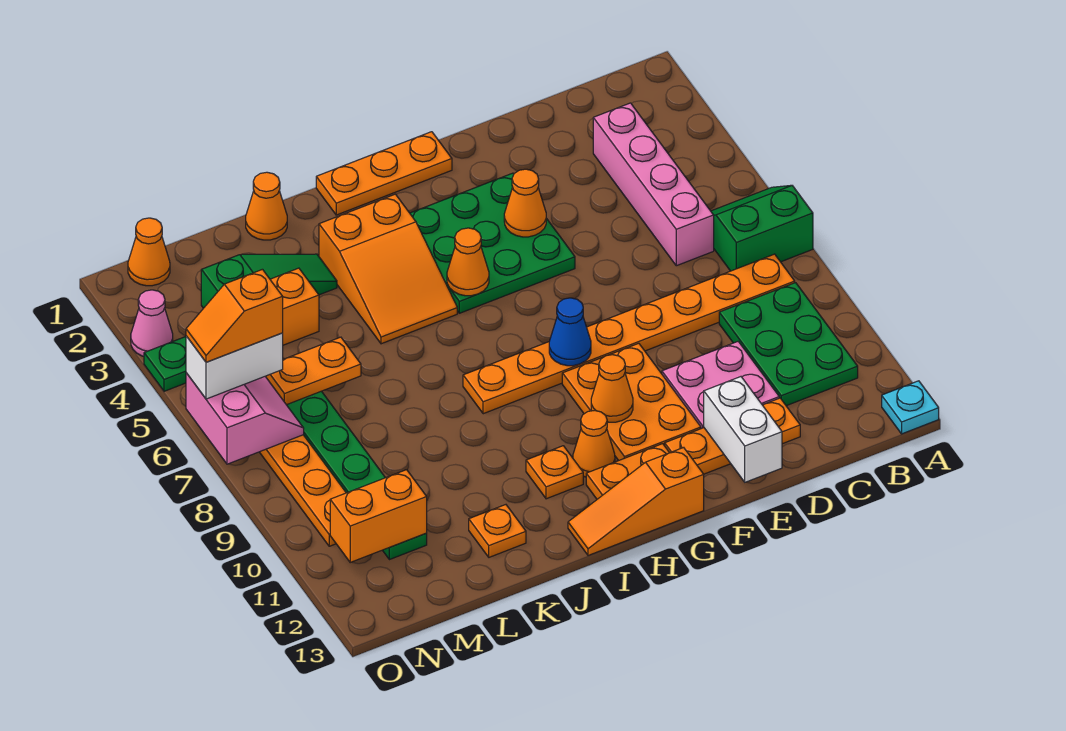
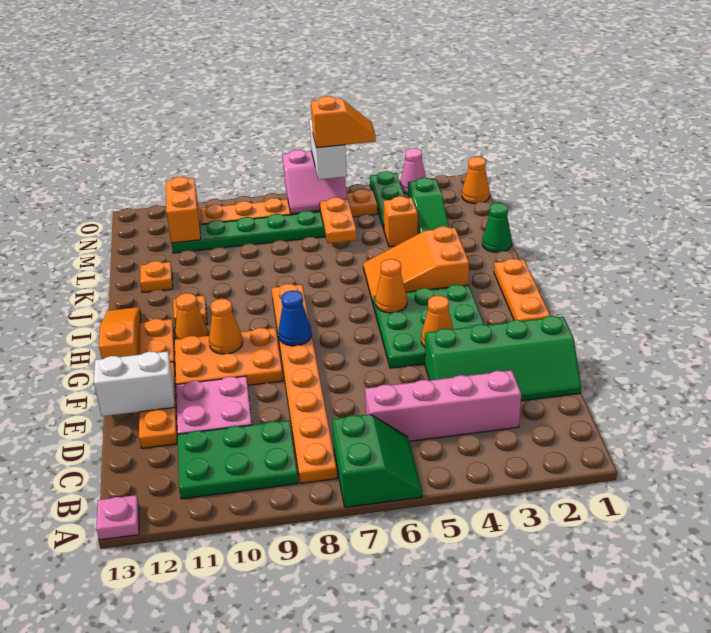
cyan plate A13 level 1 -> pink plate A13 level 1
none -> green slope D1:E4 level 1 top E
orange cone K1 level 1 -> green cone K1 level 1
orange slope N6:O6 level 4 top N -> orange slope N5:N6 level 4 top 6

